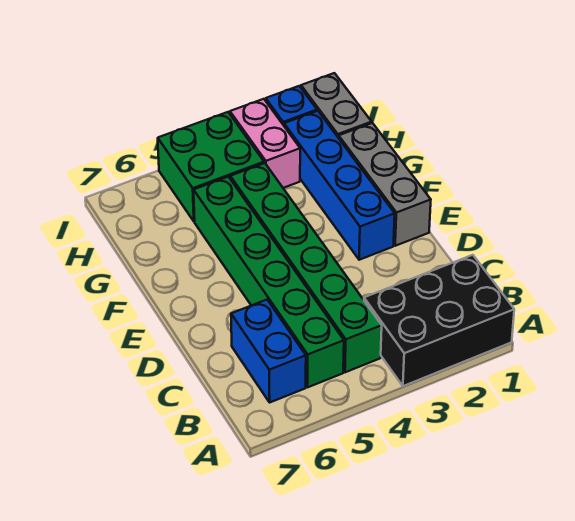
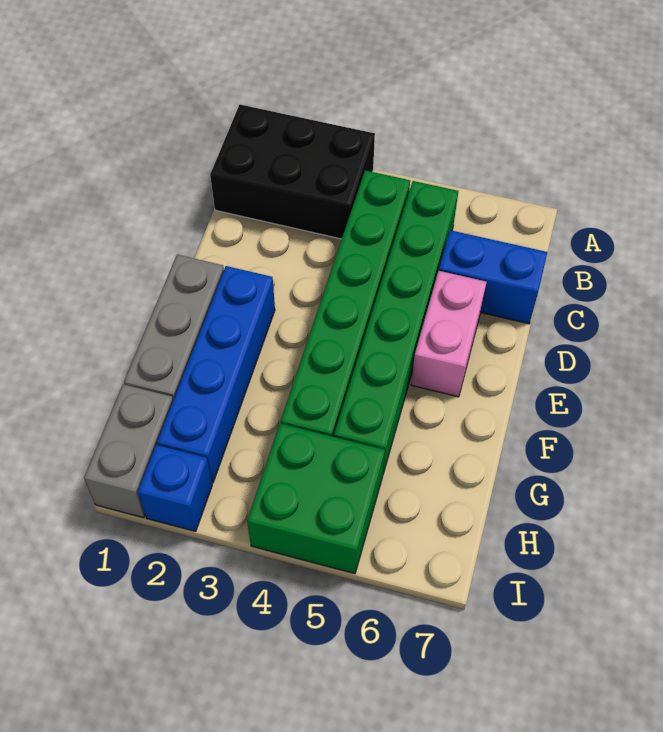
blue brick B6:C6 level 1 -> blue brick C6:C7 level 1
pink brick H3:I3 level 1 -> pink brick D6:E6 level 1

